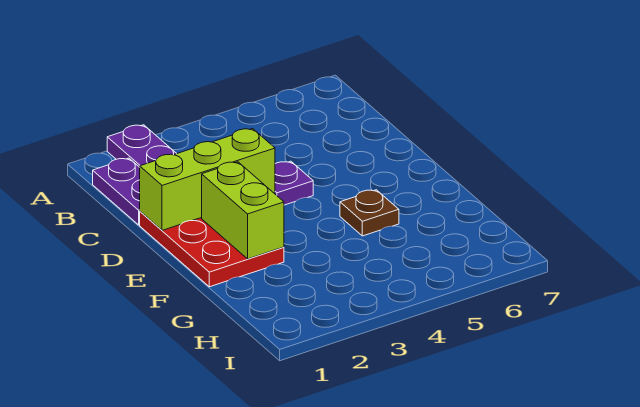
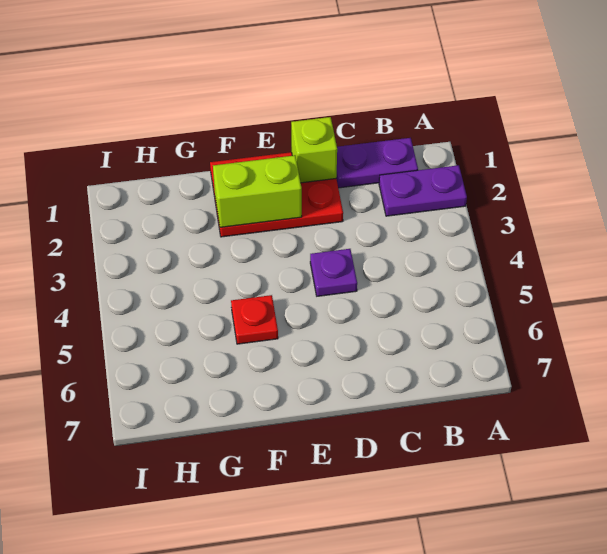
lime brick D1:D3 level 2 -> lime brick D1 level 2
brown plate F5 level 1 -> red plate F5 level 1

